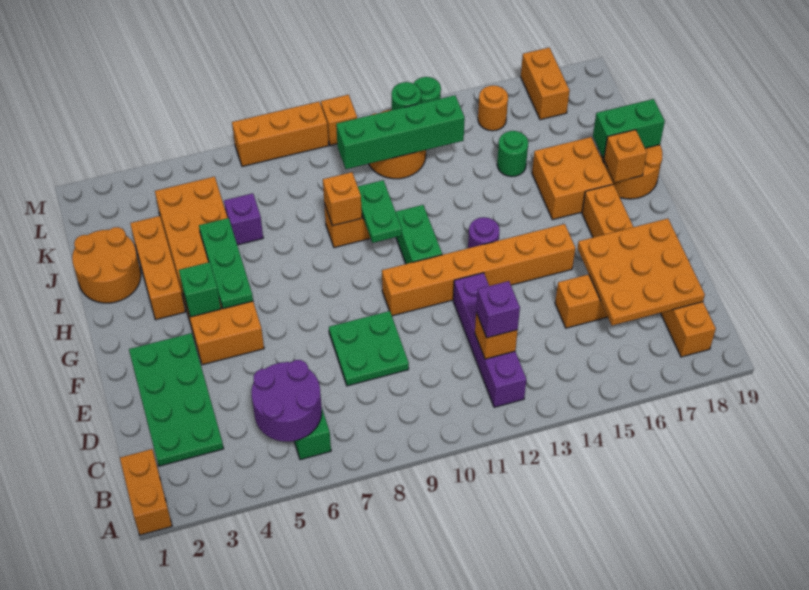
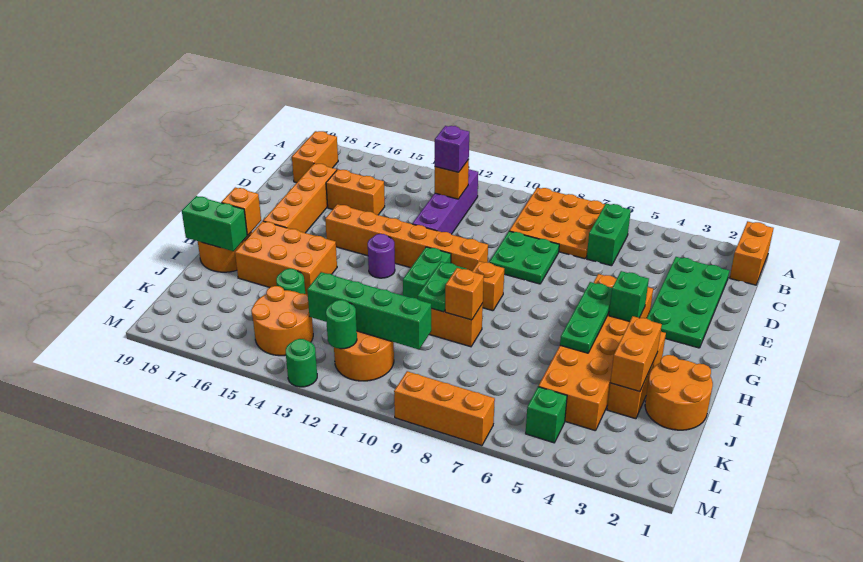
purple round brick B5:C6 level 2 -> none
orange plate C16:E18 level 2 -> orange plate A7:C9 level 1
orange brick H16:I17 level 1 -> orange brick H15:I17 level 1
purple brick J6 level 1 -> none
none -> green brick L5 level 1
orange round brick L15 level 1 -> orange round brick K14:L15 level 1
orange brick L17:M17 level 1 -> orange brick I3:J3 level 2
orange brick M10 level 1 -> orange brick G9 level 1

